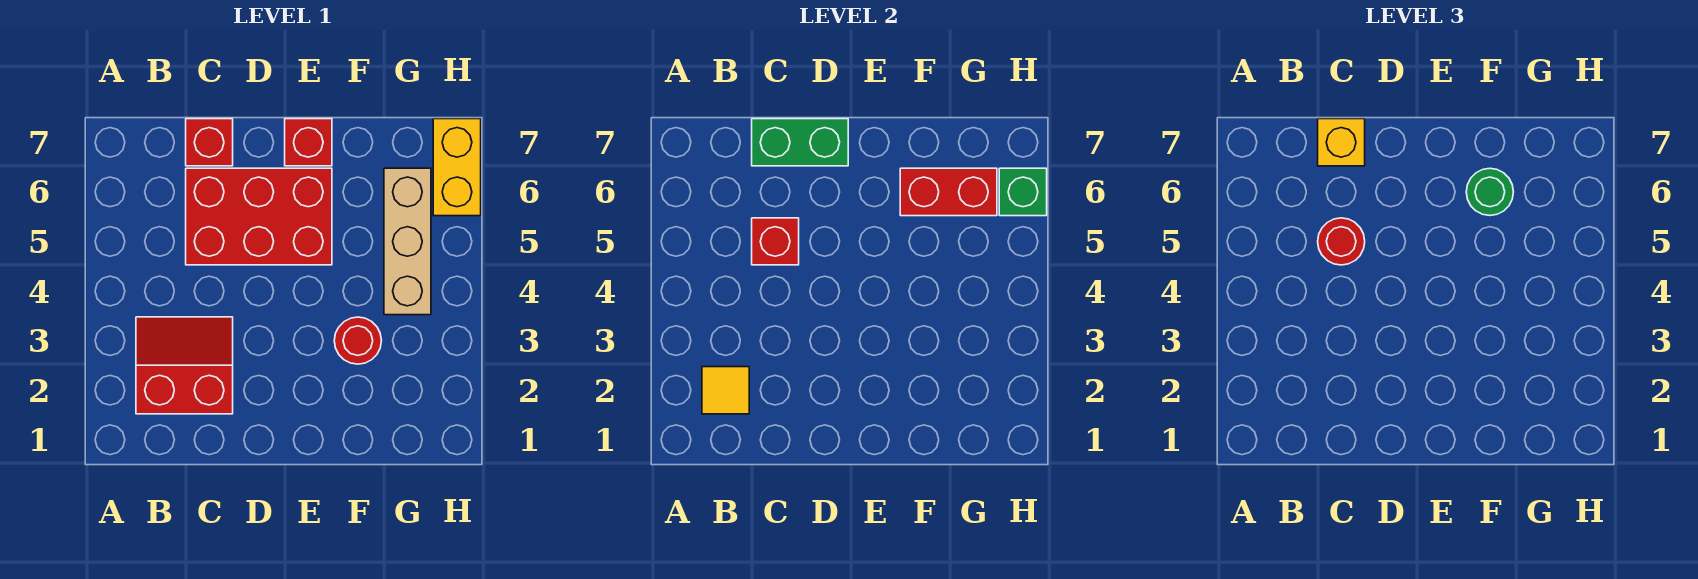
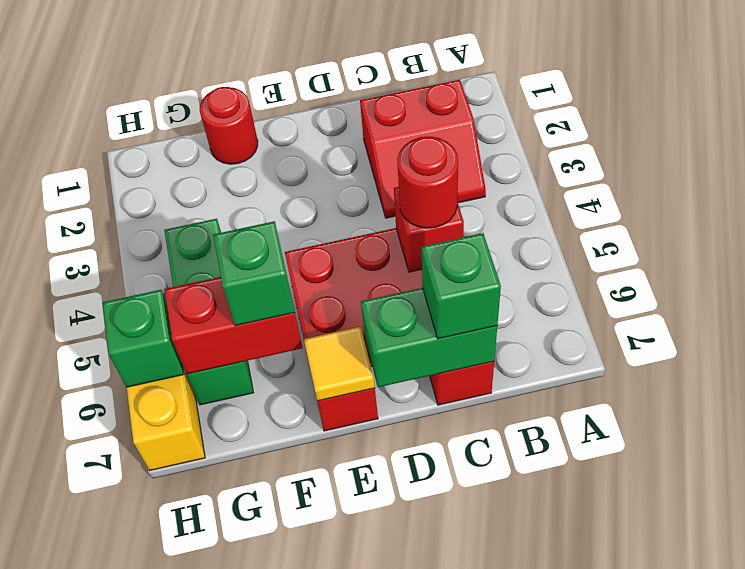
yellow tile B2 level 2 -> yellow tile E7 level 2
yellow brick C7 level 3 -> green brick C7 level 3
red round brick F3 level 1 -> red round brick F1 level 1
green round brick F6 level 3 -> green brick F6 level 3
tan brick G4:G6 level 1 -> green brick G4:G6 level 1

